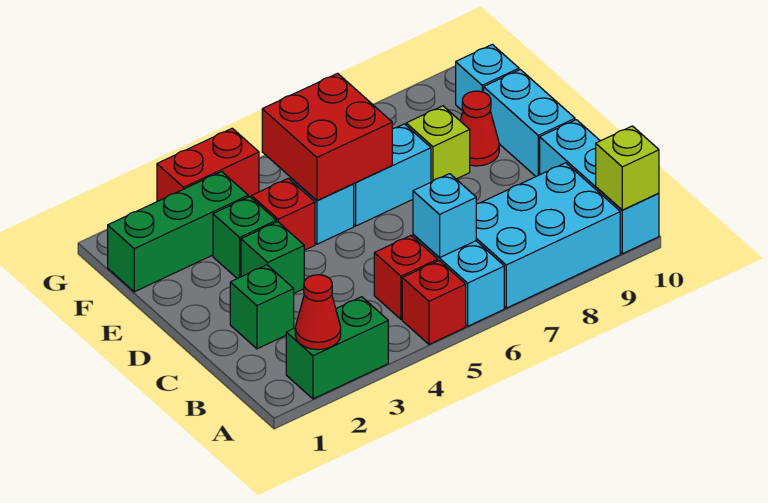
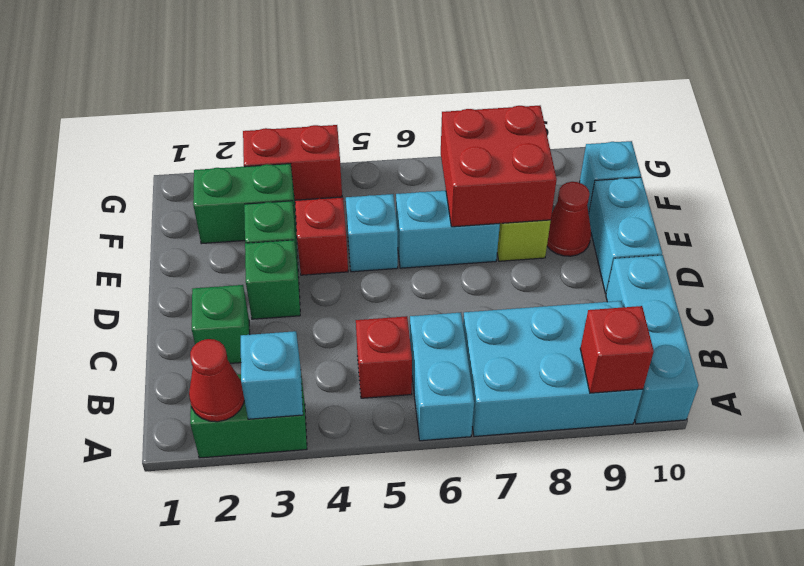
red brick A5 level 1 -> red brick A9 level 2
lime brick A10 level 2 -> none
cyan brick B6 level 2 -> cyan brick A3 level 2
red brick E5:F6 level 2 -> red brick E7:F8 level 2
green brick F1:F3 level 1 -> green brick F2:F3 level 1

